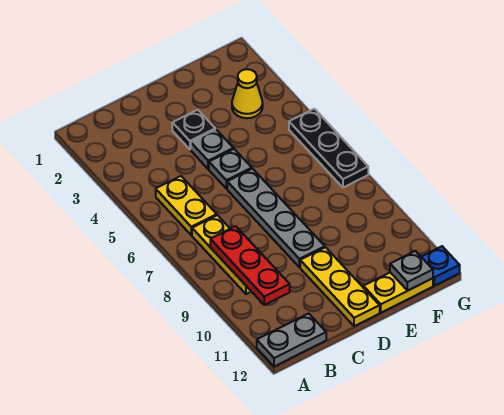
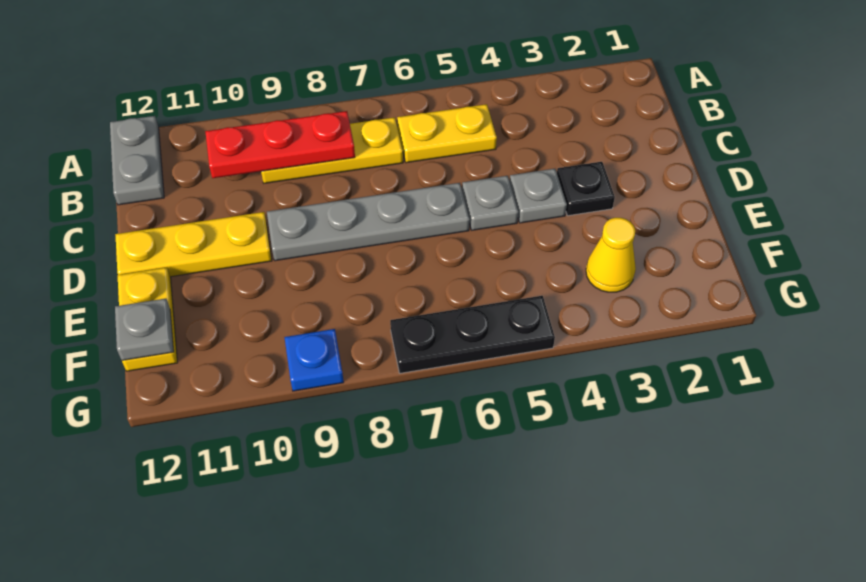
blue plate G12 level 1 -> blue plate G9 level 1

